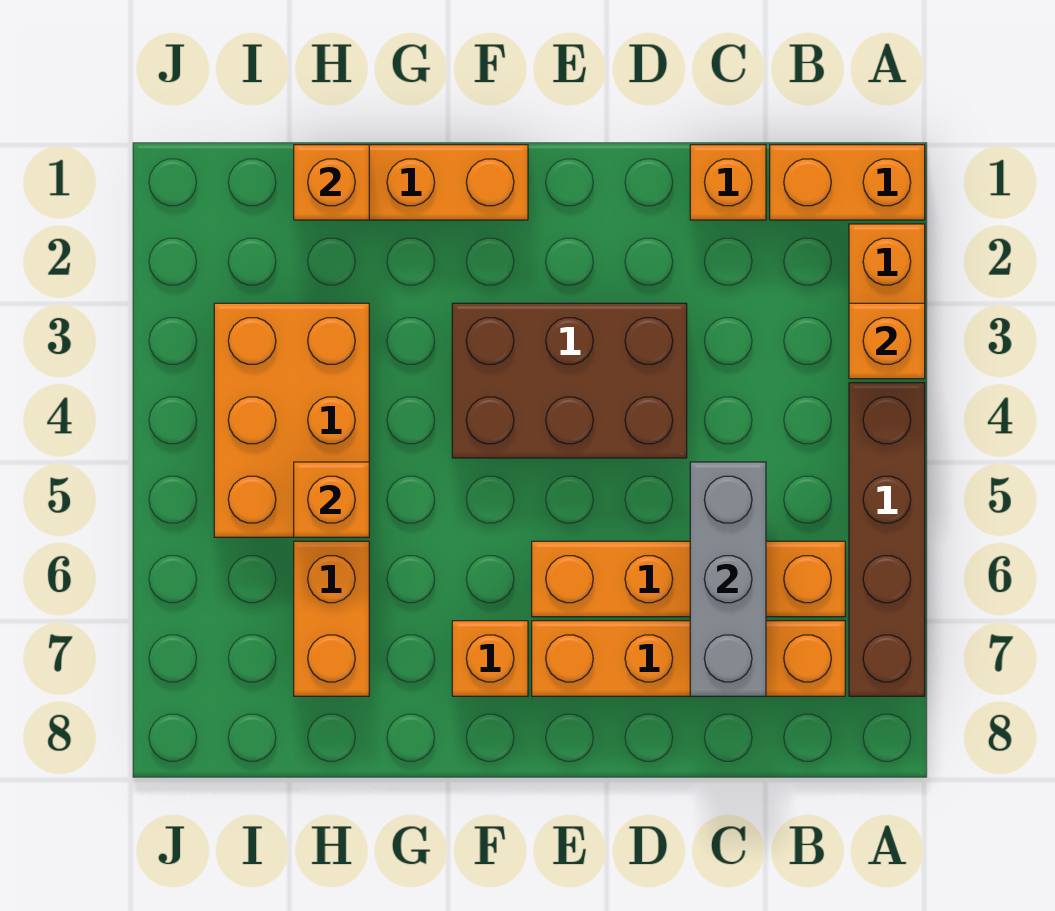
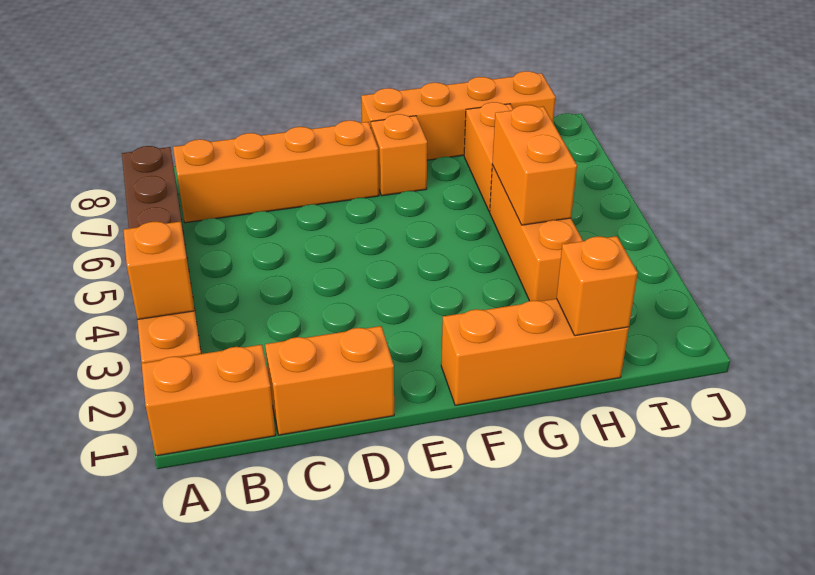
orange brick B6:E6 level 1 -> orange brick F8:I8 level 1
orange brick C1 level 1 -> orange brick C1:D1 level 1
grey brick C5:C7 level 2 -> none
brown brick D3:F4 level 1 -> none
orange brick H3:I5 level 1 -> orange brick H3:H5 level 1
orange brick H5 level 2 -> orange brick H4:H5 level 2

